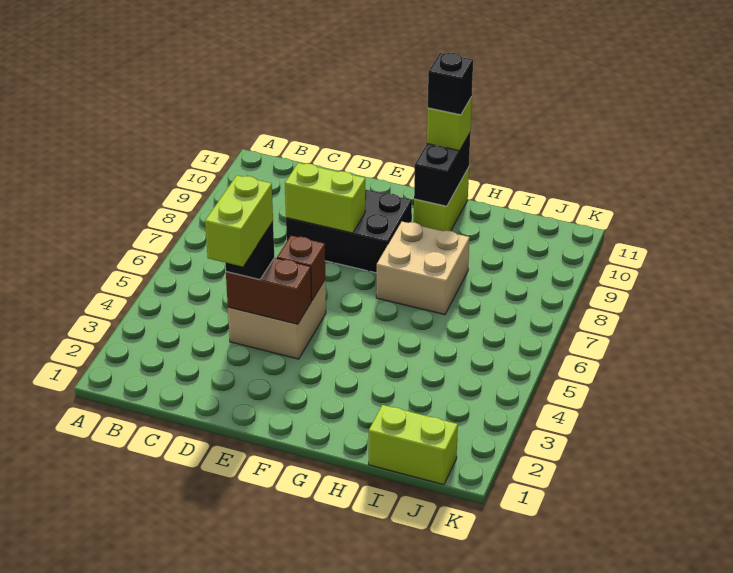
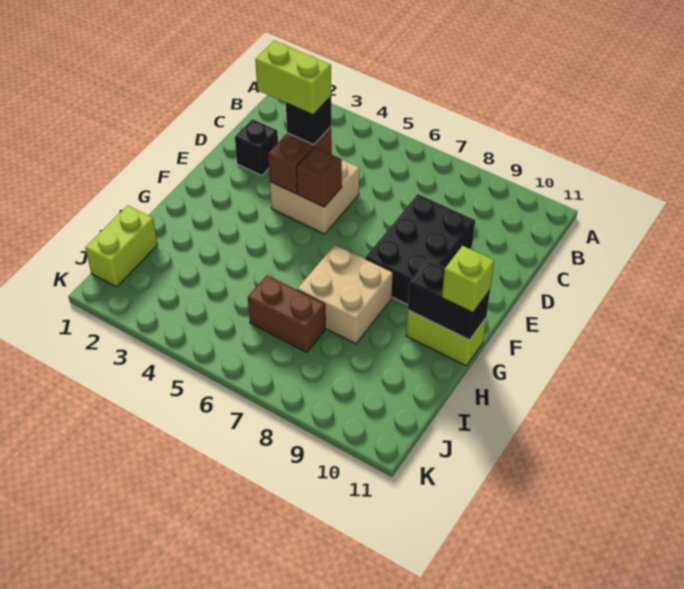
lime brick D8:E8 level 2 -> none
black brick G11 level 4 -> black brick D2 level 1
none -> brown brick I6:I7 level 1

